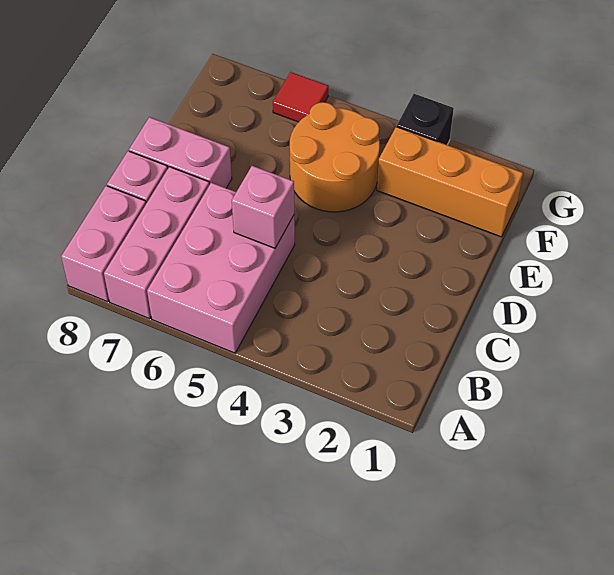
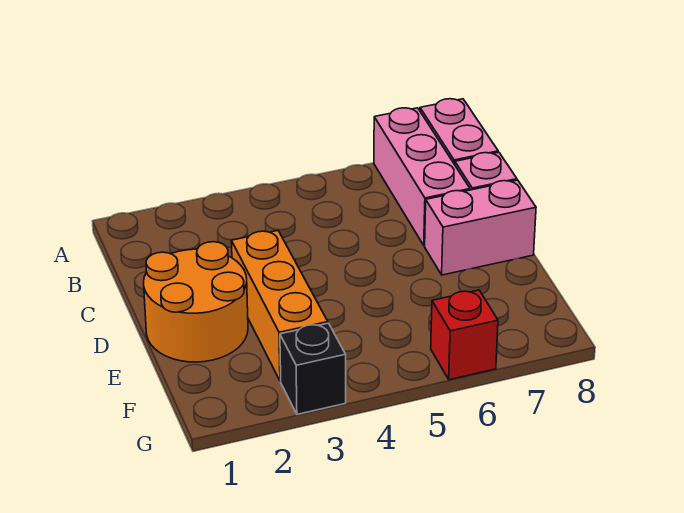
pink brick A5:C6 level 1 -> none
pink brick C5 level 2 -> none
orange round brick E4:F5 level 1 -> orange round brick D1:E2 level 1
orange brick F1:F3 level 1 -> orange brick D3:F3 level 1
red tile G6 level 1 -> red brick G6 level 1

